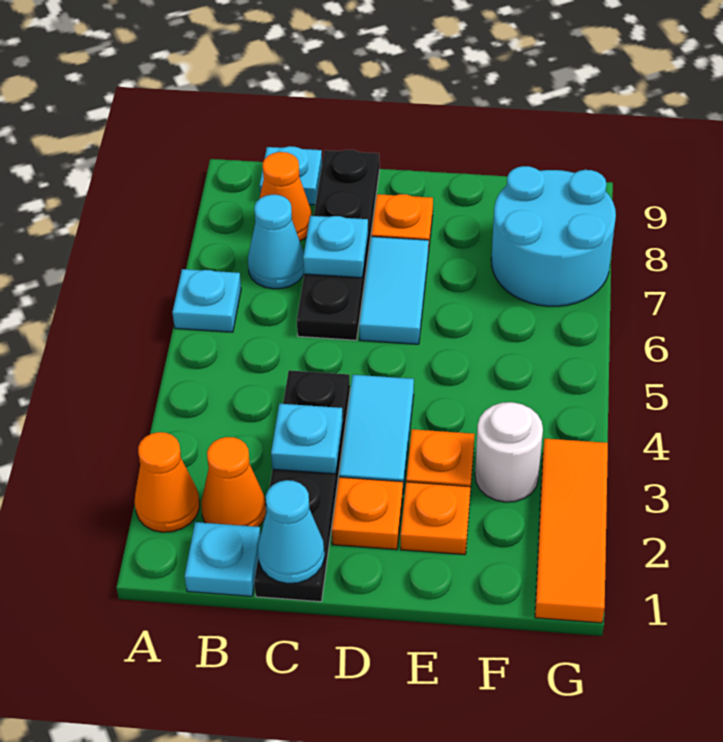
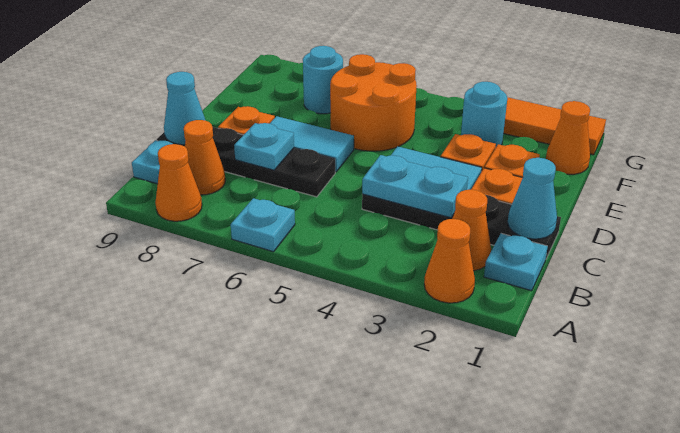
none -> orange cone A8 level 1
cyan cone B7 level 1 -> cyan cone C9 level 2
cyan plate C3 level 2 -> cyan plate C3:C4 level 2
none -> orange round brick E5:F6 level 1
none -> orange cone F1 level 1
white round brick F3 level 1 -> cyan round brick F3 level 1
cyan round brick F7:G8 level 1 -> cyan round brick F7 level 1

